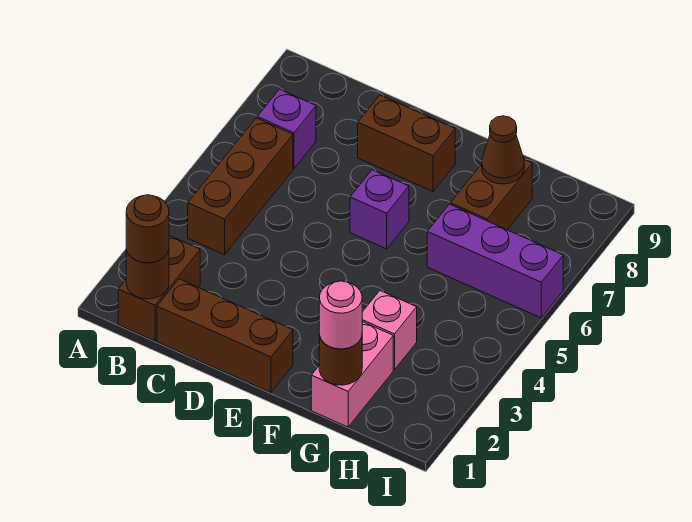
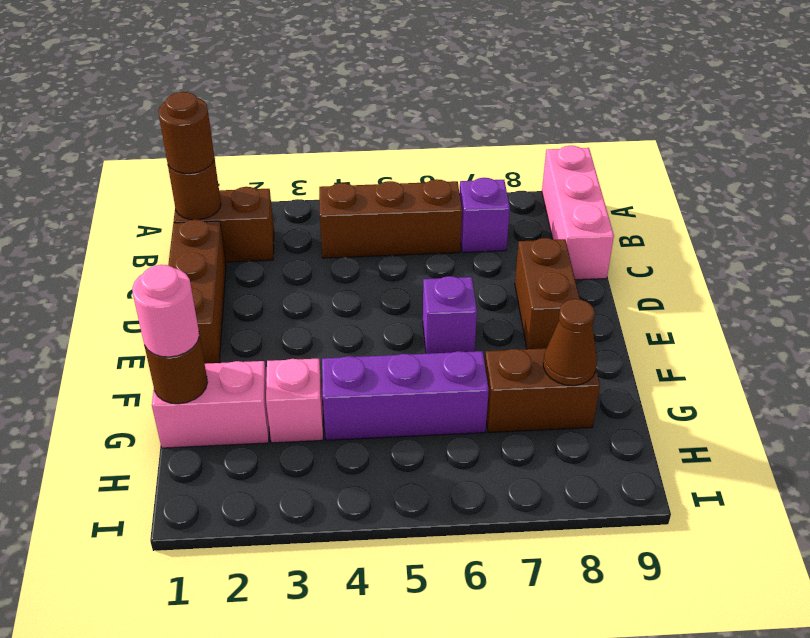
none -> pink brick A9:C9 level 1
purple brick G6:I6 level 1 -> purple brick G4:G6 level 1

